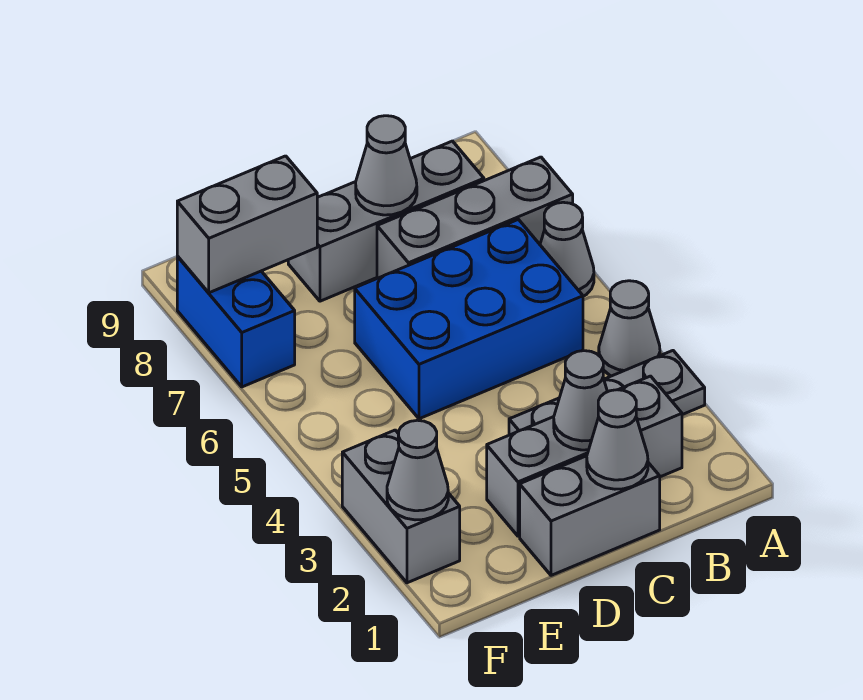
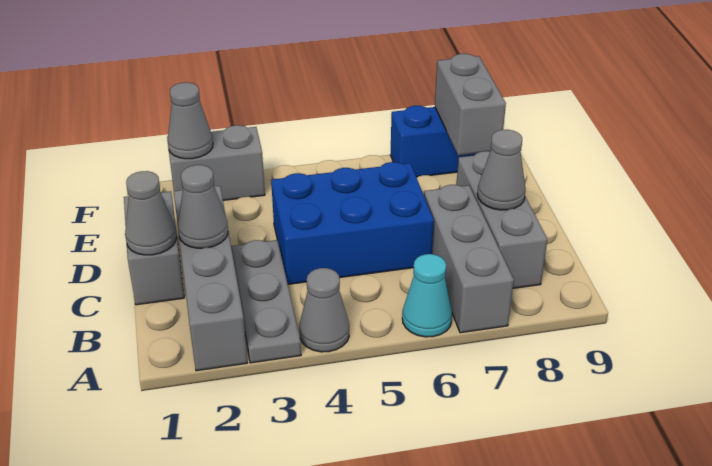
grey cone A6 level 1 -> cyan cone A6 level 1
grey brick B2:D2 level 1 -> grey brick A2:D2 level 1
blue brick B5:D6 level 1 -> blue brick C4:D6 level 1

